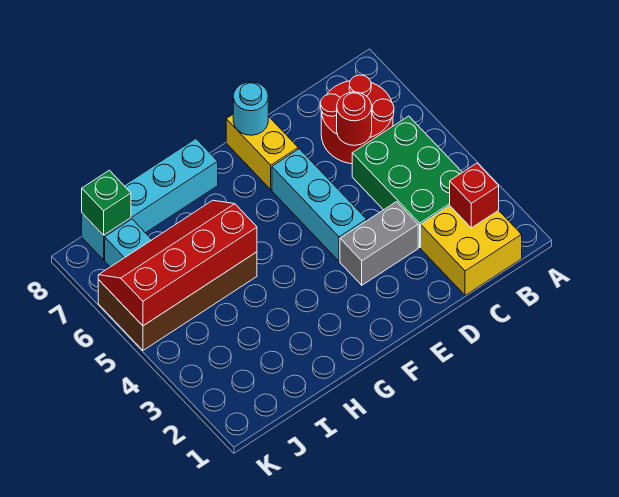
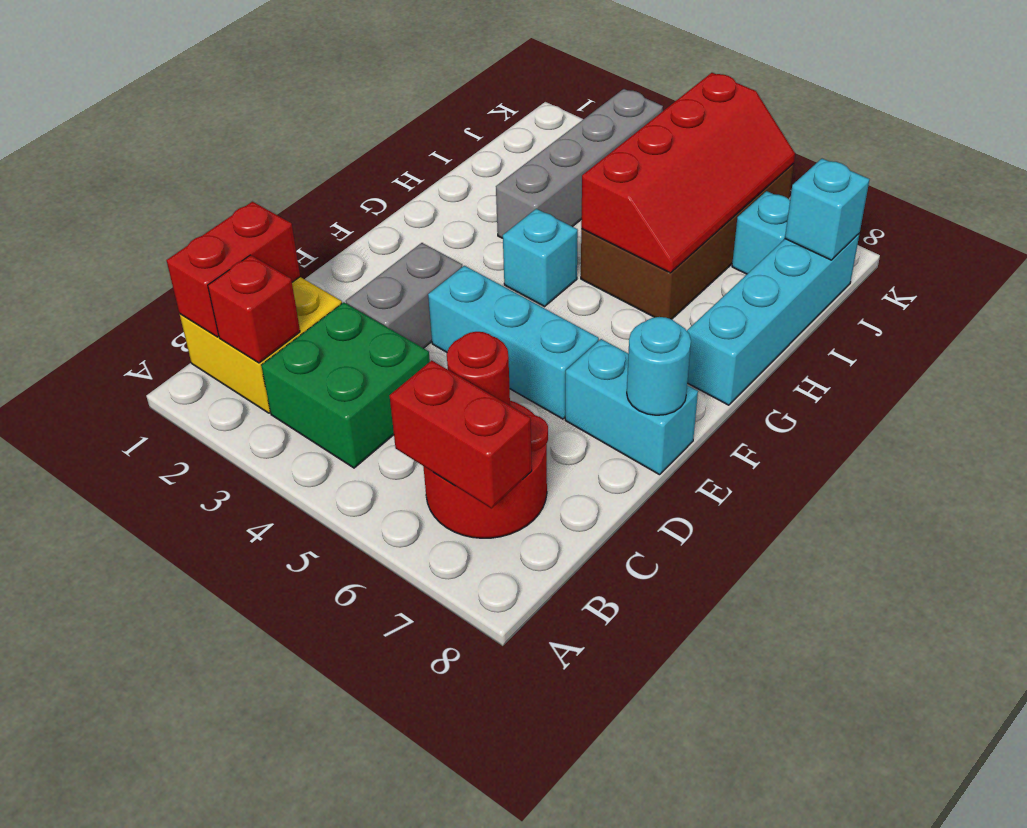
none -> red brick B1:C1 level 2
green brick B3:C5 level 1 -> green brick B3:C4 level 1
none -> red brick B6:B7 level 2
yellow brick E7:E8 level 1 -> cyan brick E7:E8 level 1
none -> cyan brick G4 level 1
none -> grey brick H3:K3 level 1
green brick J8 level 2 -> cyan brick J8 level 2

